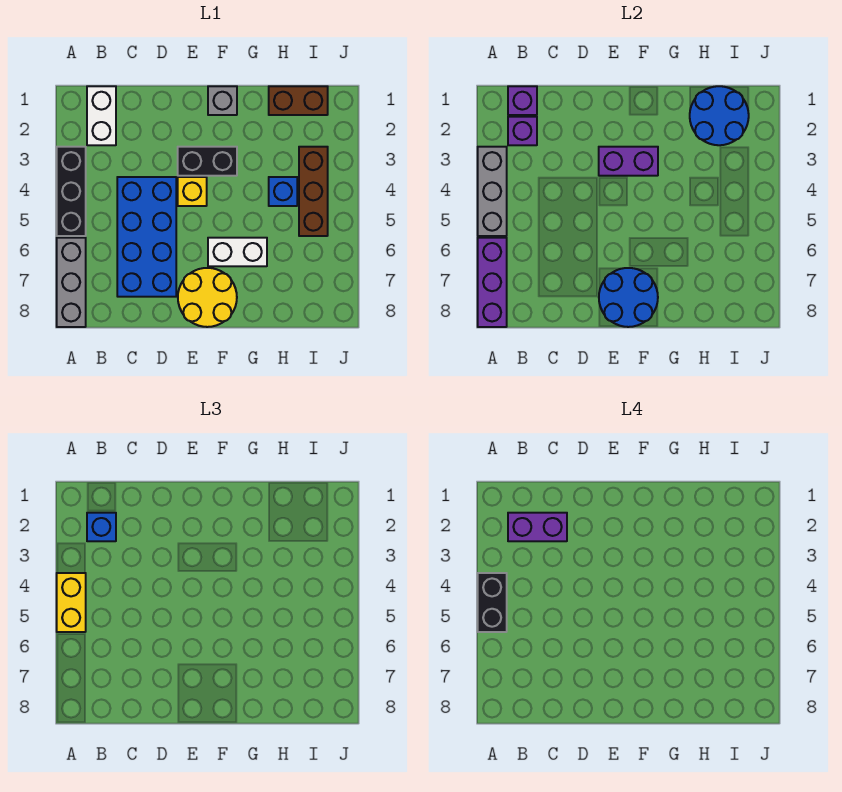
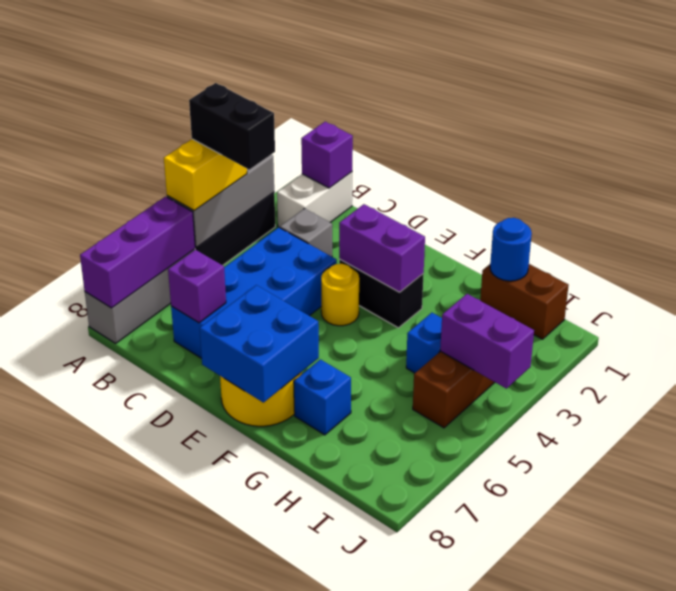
black brick A4:A5 level 4 -> black brick A4:B4 level 4
purple brick B2 level 2 -> purple brick C7 level 2
blue brick B2 level 3 -> blue brick G7 level 1
purple brick B2:C2 level 4 -> purple brick I4:J4 level 2
yellow brick E4 level 1 -> yellow round brick E4 level 1
blue round brick E7:F8 level 2 -> blue brick E7:F8 level 2
grey brick F1 level 1 -> grey brick C3 level 1
white brick F6:G6 level 1 -> none
blue round brick H1:I2 level 2 -> blue round brick H1 level 2

